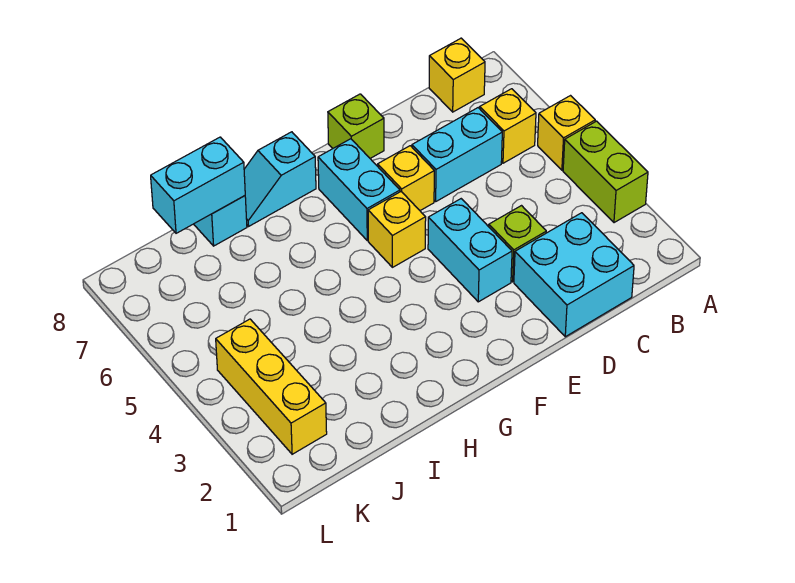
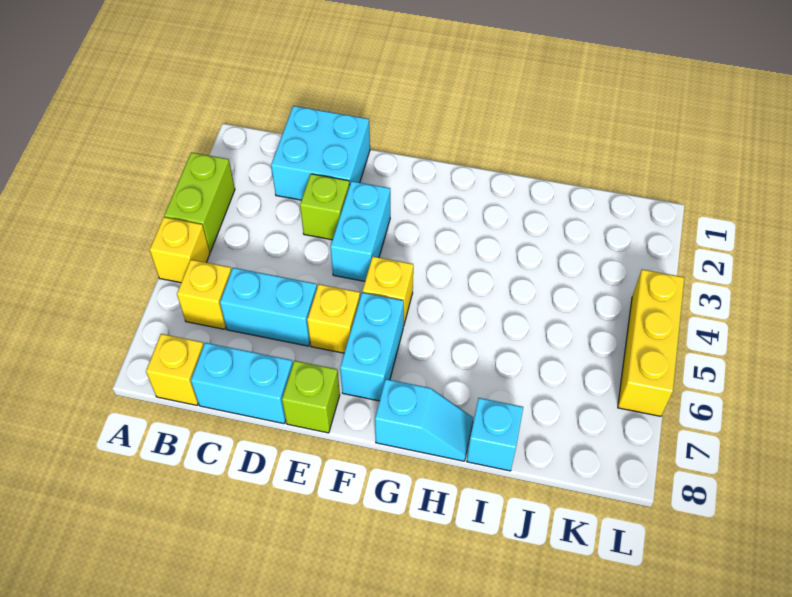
cyan brick I8:J8 level 2 -> cyan brick C8:D8 level 1
yellow brick K2:K4 level 1 -> yellow brick L4:L6 level 1

